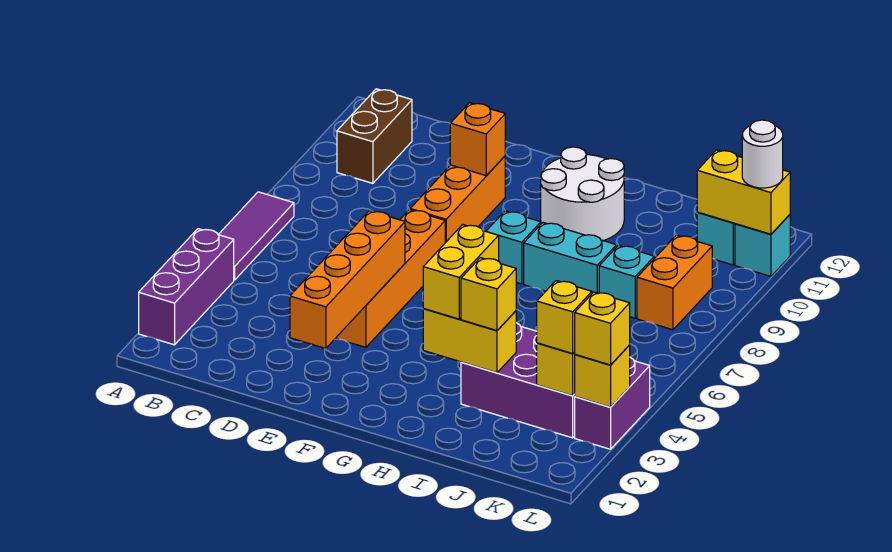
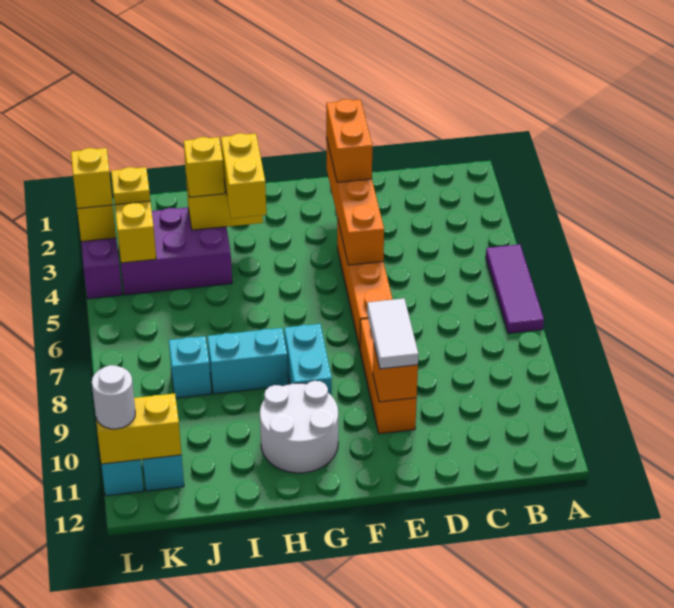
purple brick A2:A4 level 1 -> none
brown brick B10:B11 level 1 -> none
none -> white tile E9:E10 level 3
cyan brick G8 level 1 -> cyan brick G8:G9 level 1
yellow brick K3 level 3 -> yellow plate K3 level 3
orange brick K8:K9 level 1 -> orange brick E2:E3 level 3

